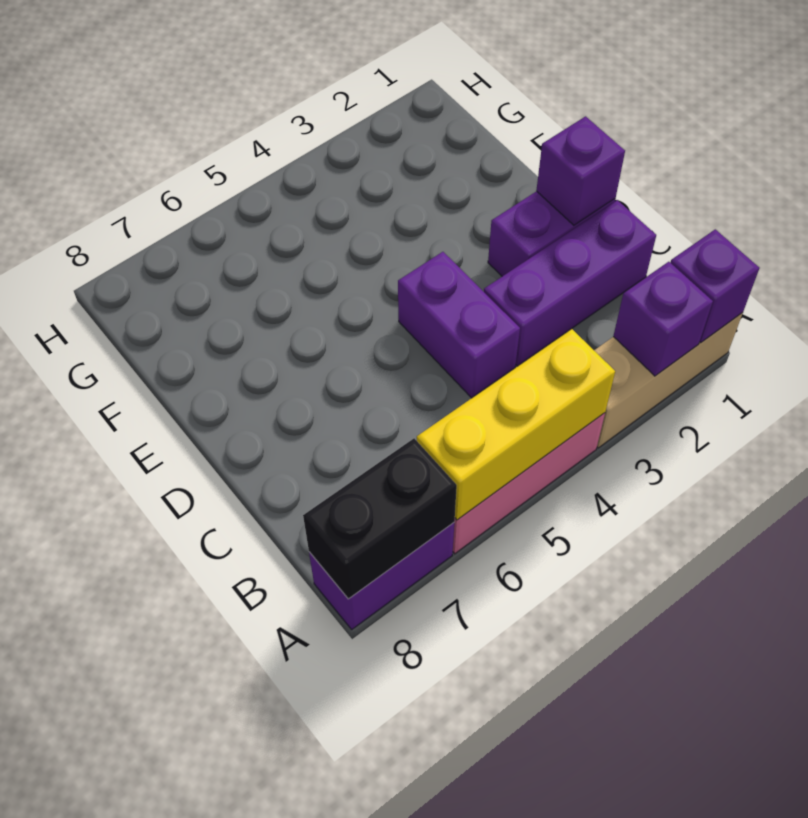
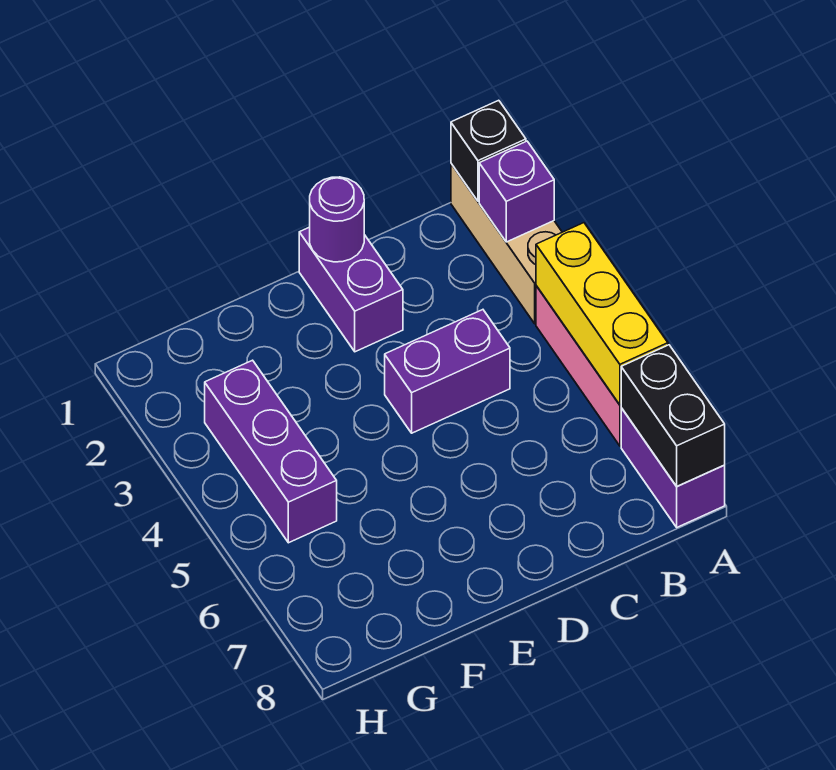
purple brick A1 level 2 -> black brick A1 level 2
purple brick C1:C3 level 1 -> purple brick G3:G5 level 1
purple brick D1 level 2 -> purple round brick D1 level 2

